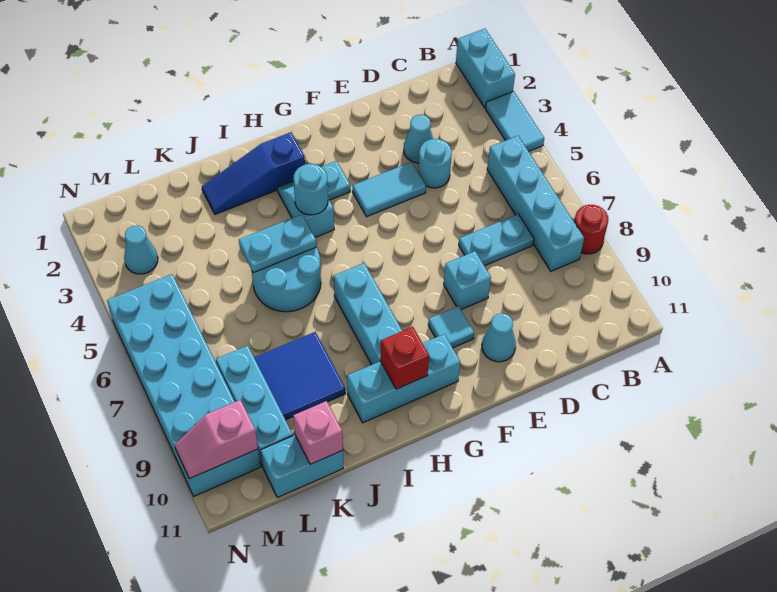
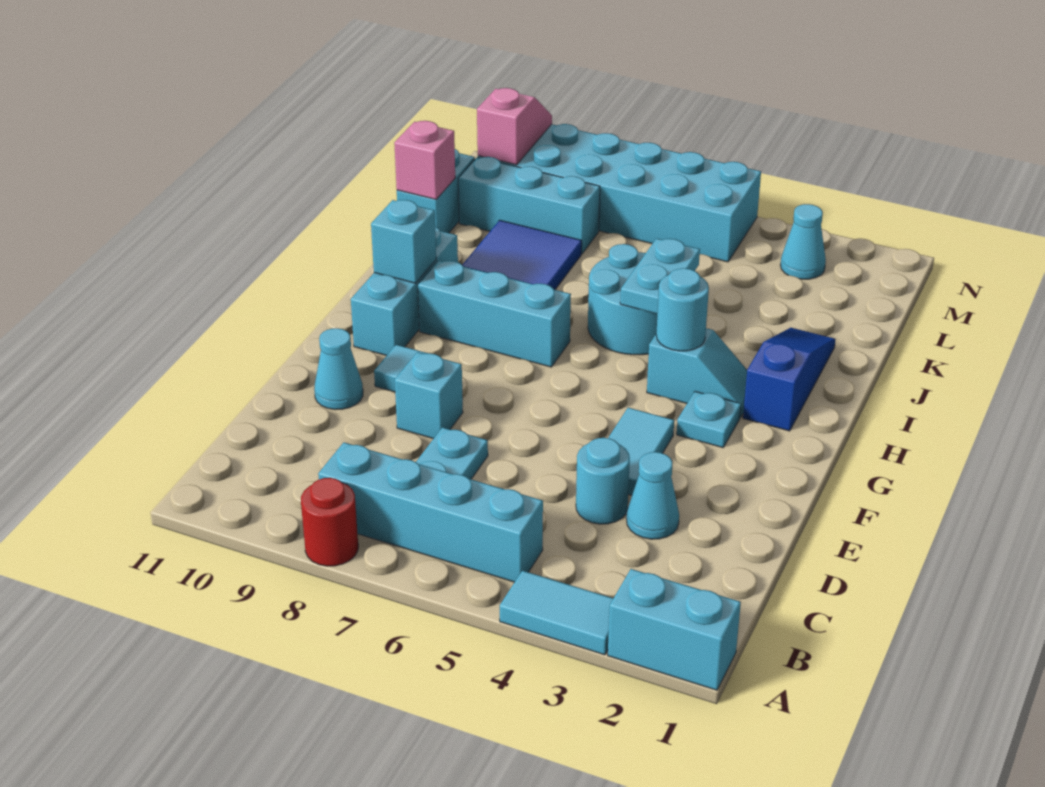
red brick H10 level 2 -> cyan brick H10 level 2

